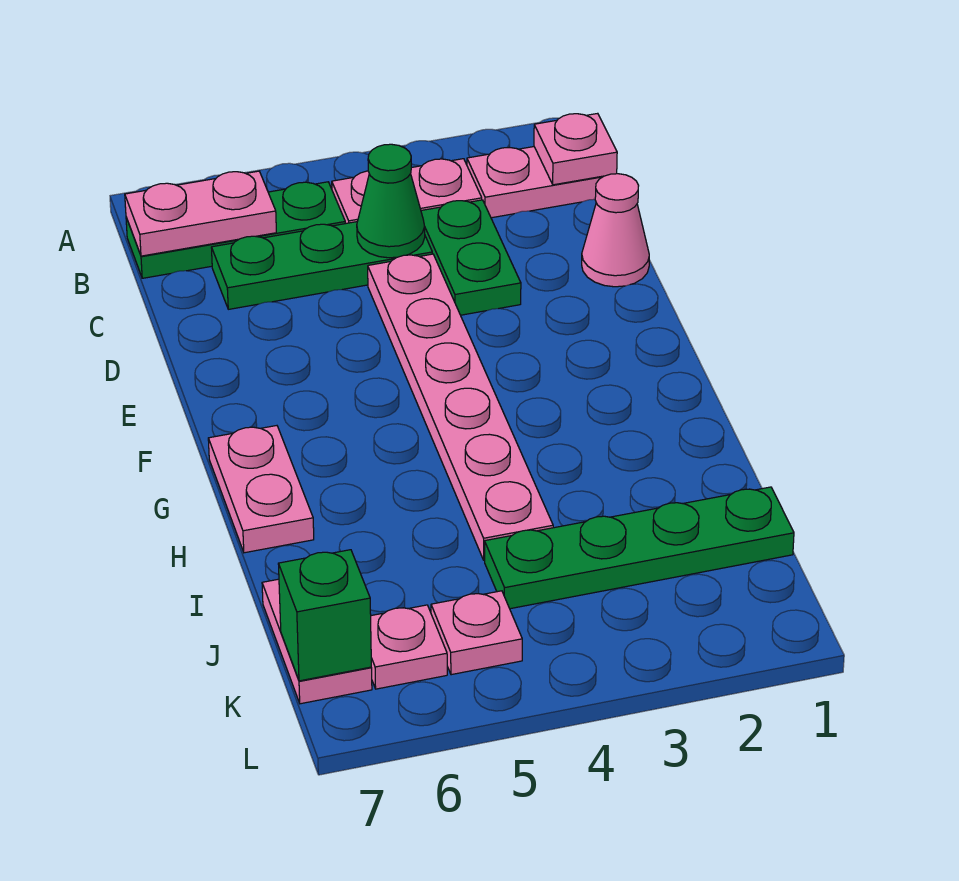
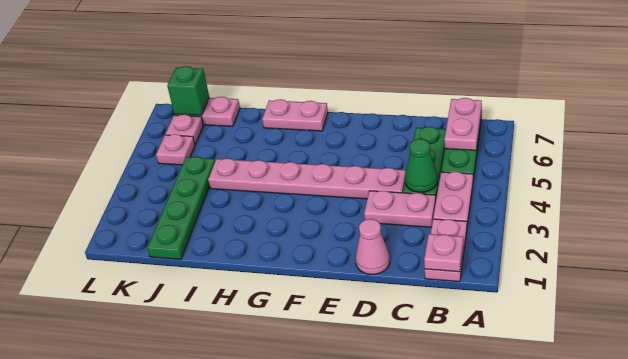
green plate C3:D3 level 1 -> pink plate C3:D3 level 1

